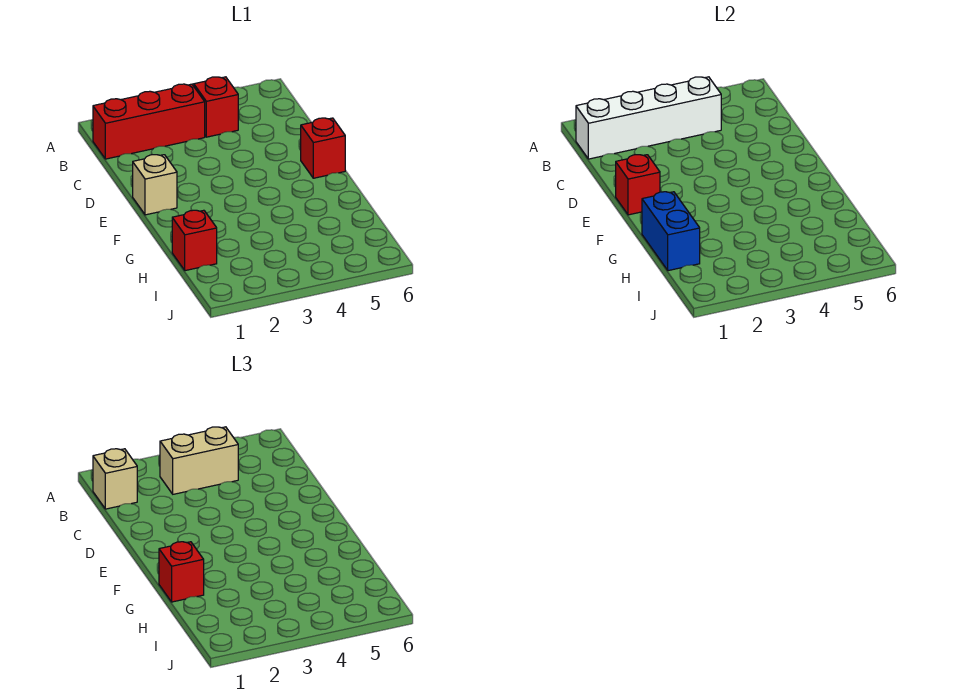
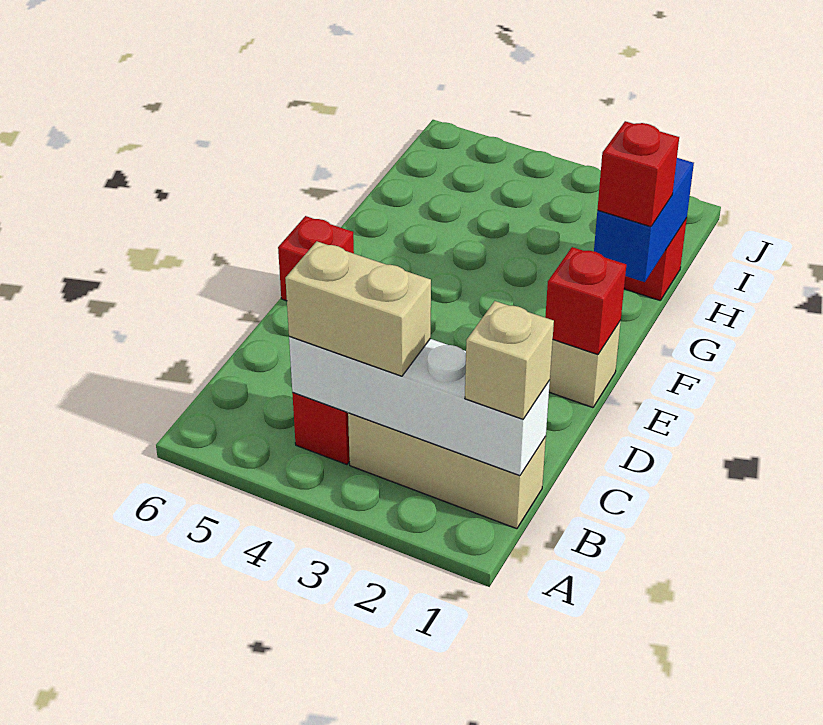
red brick B1:B3 level 1 -> tan brick B1:B3 level 1

